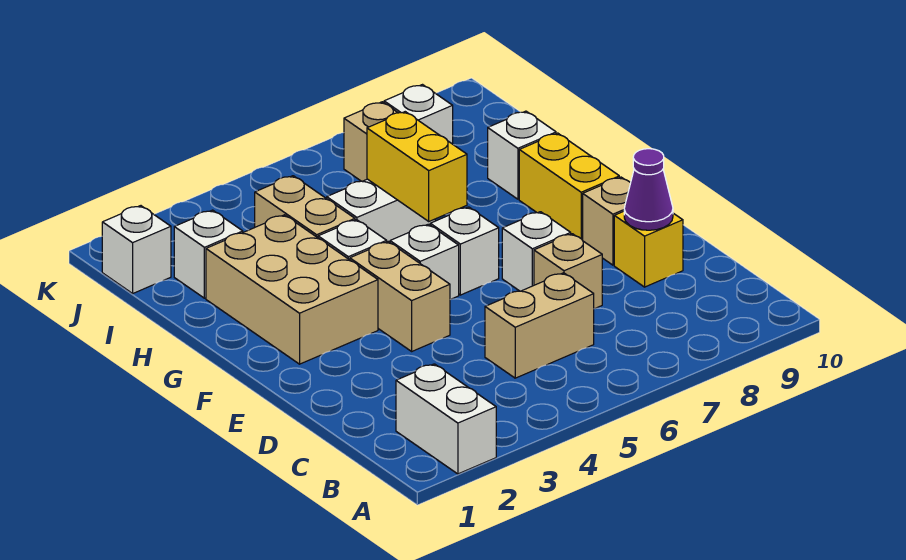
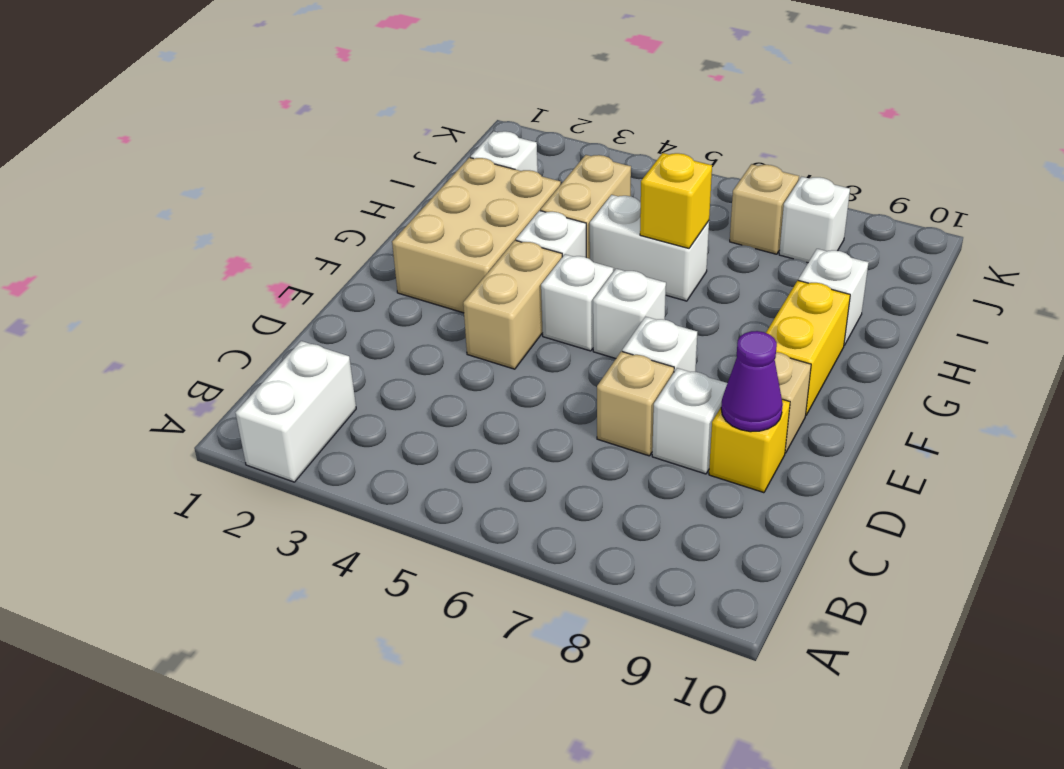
tan brick C5:C6 level 1 -> none
yellow brick G6:H6 level 2 -> yellow brick H6 level 2
white brick J1 level 1 -> white brick D8 level 1

